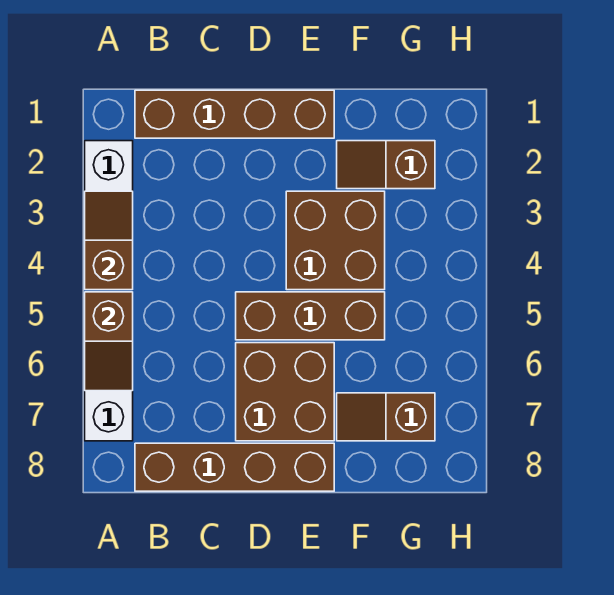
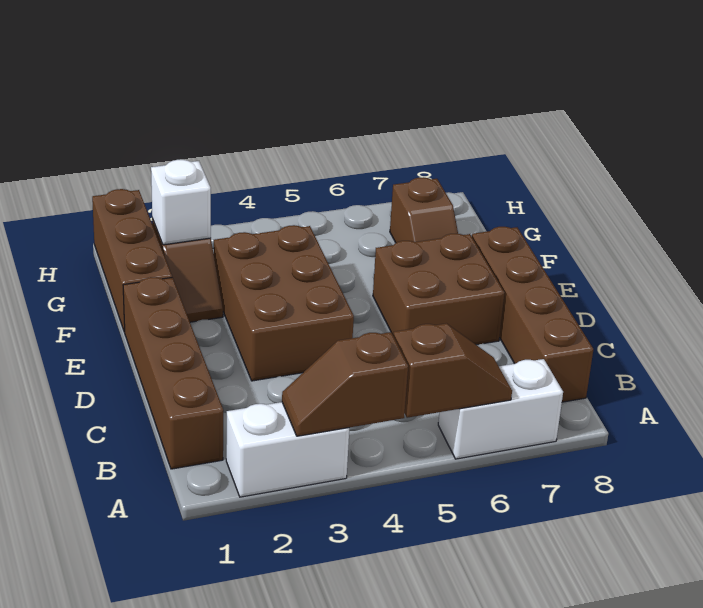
brown brick D5:F5 level 1 -> brown brick F1:H1 level 1
brown brick E3:F4 level 1 -> brown brick D3:F4 level 1
none -> white brick G2 level 2

